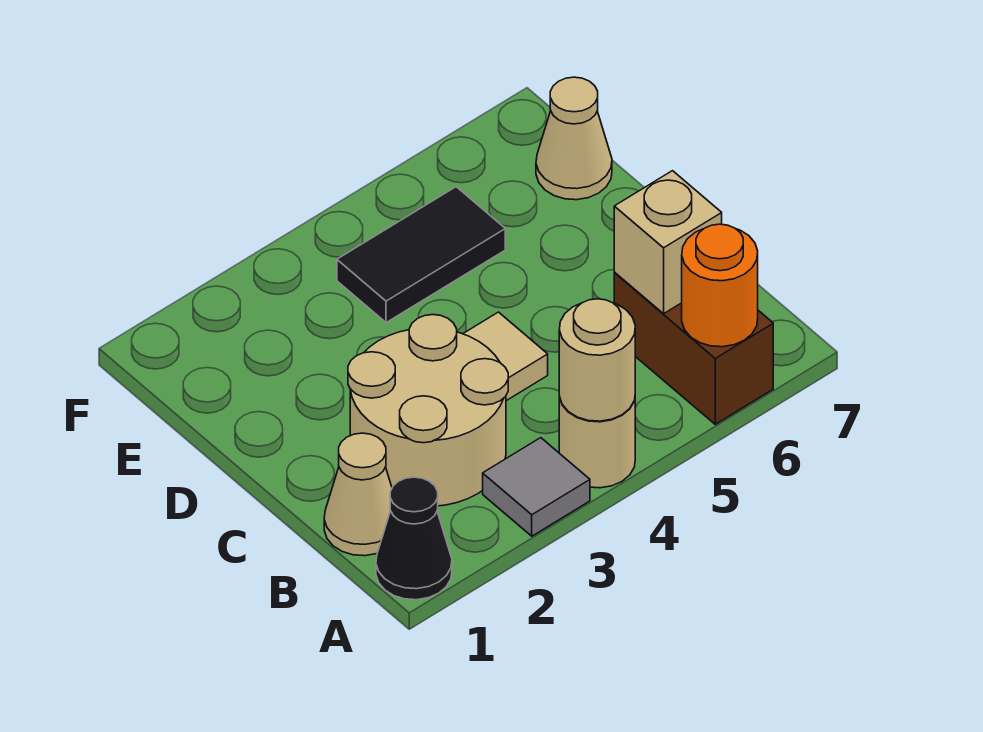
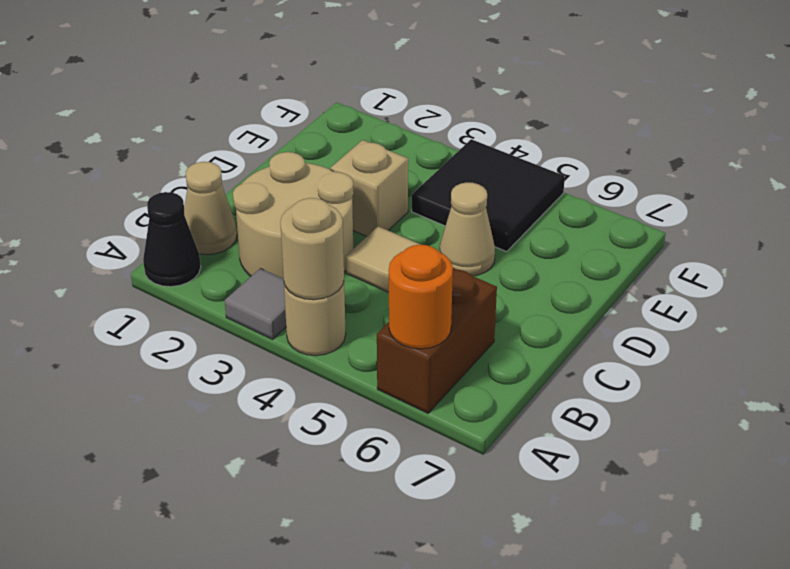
tan brick B6 level 2 -> tan brick D3 level 1
black tile E4:E5 level 1 -> black tile E4:F5 level 1
tan cone E7 level 1 -> tan cone D5 level 1

